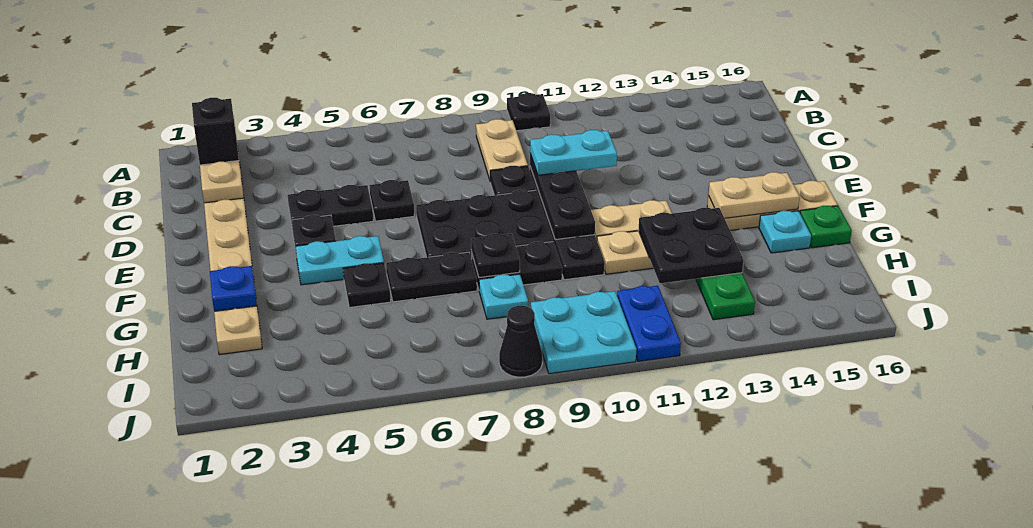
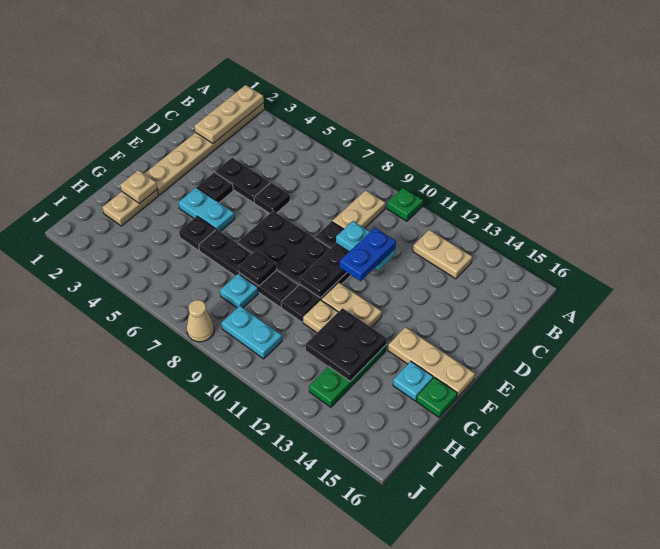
black plate A10 level 1 -> green plate A10 level 1
black brick B2 level 3 -> none
tan plate F14:F15 level 2 -> tan plate B12:B13 level 1
blue plate G2 level 2 -> tan plate G2 level 2
cyan plate I9:J10 level 1 -> cyan plate I9:I10 level 1
blue plate I11:J11 level 1 -> blue plate D11:E11 level 4
black cone J8 level 1 -> tan cone J8 level 1

